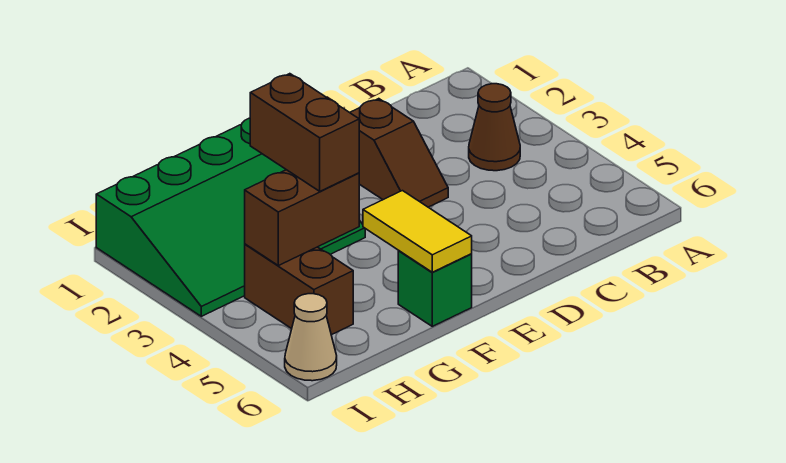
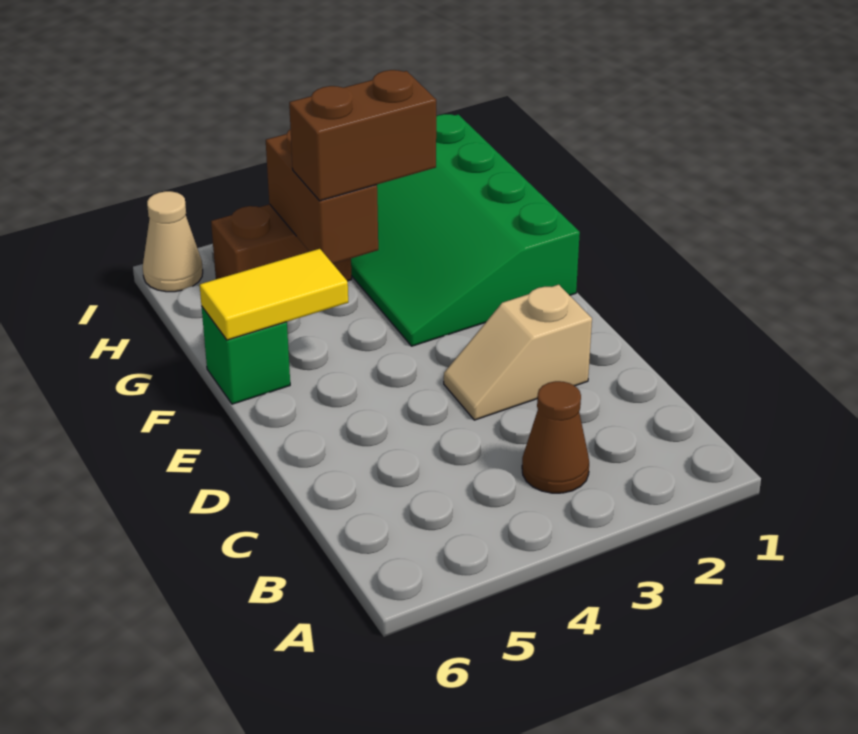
brown slope D2:D3 level 1 top 2 -> tan slope D2:D3 level 1 top 2

